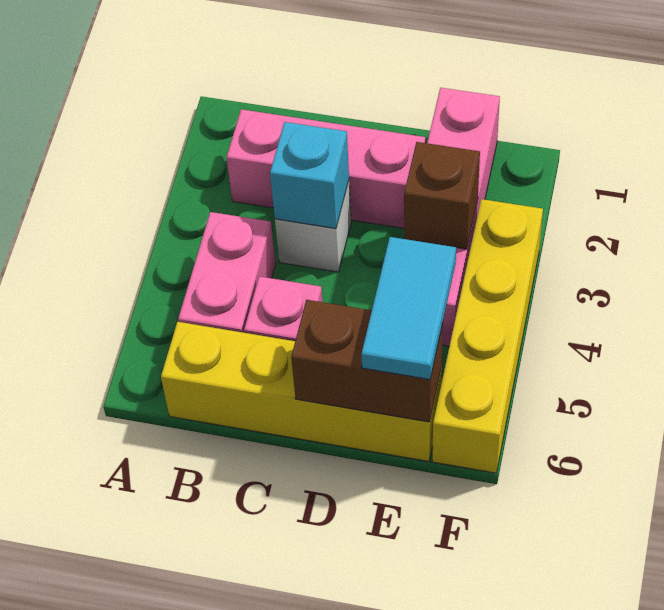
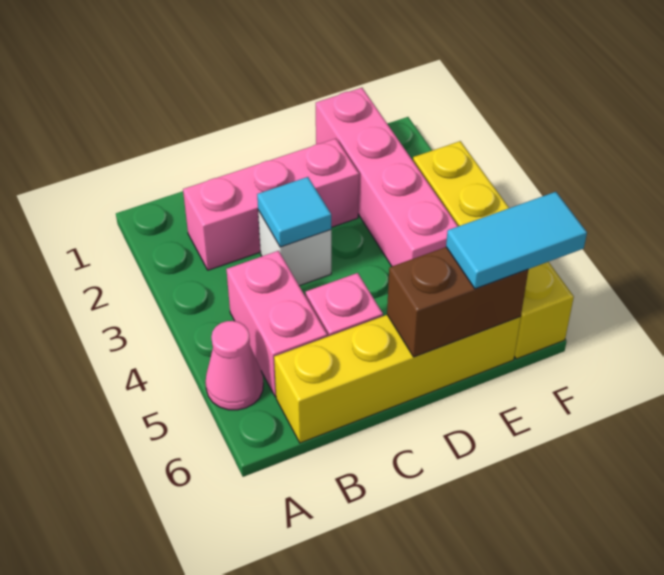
none -> pink cone A5 level 1
cyan brick C3 level 2 -> cyan tile C3 level 2
brown brick E3 level 2 -> none
cyan tile E5:E6 level 3 -> cyan tile E6:F6 level 3

